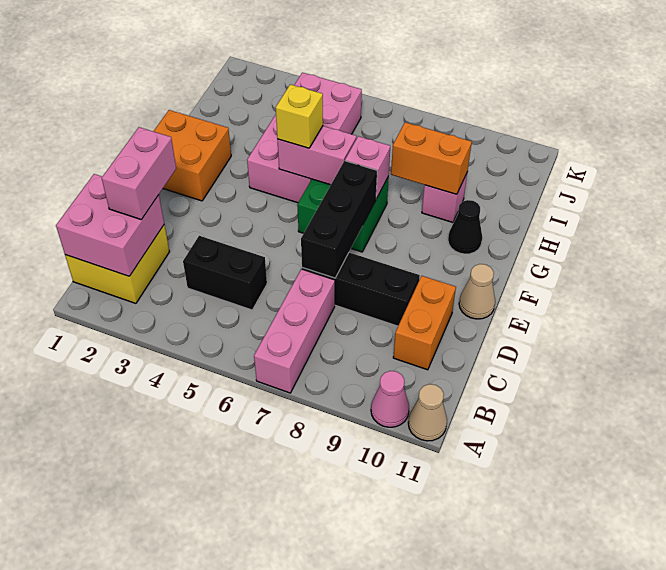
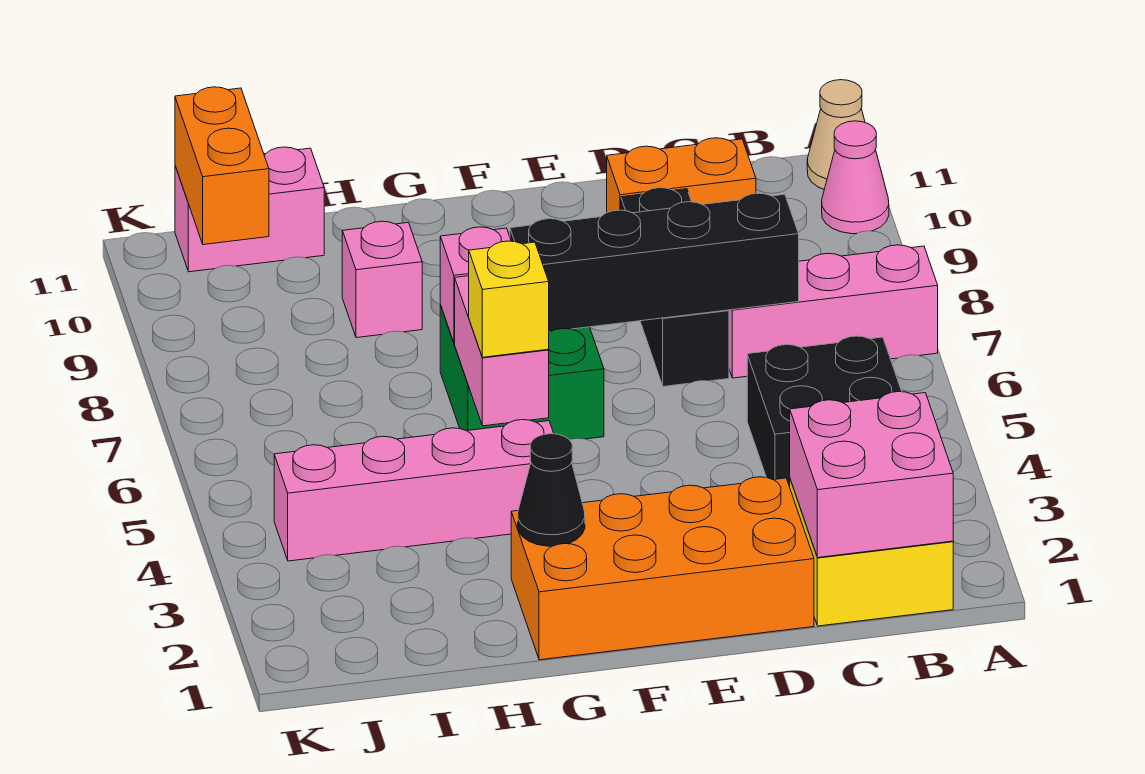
pink brick C2:D2 level 3 -> pink brick I11:J11 level 1
black brick C4:C5 level 1 -> black brick B4:C5 level 1
black brick D7:F7 level 2 -> black brick C7:F7 level 2
tan cone E11 level 1 -> none
orange brick F1:G2 level 1 -> orange brick D1:G2 level 1
pink brick G4:J5 level 1 -> pink brick G4:J4 level 1
black cone G10 level 1 -> black cone G2 level 2
orange brick H8:H9 level 2 -> orange brick J10:J11 level 2

